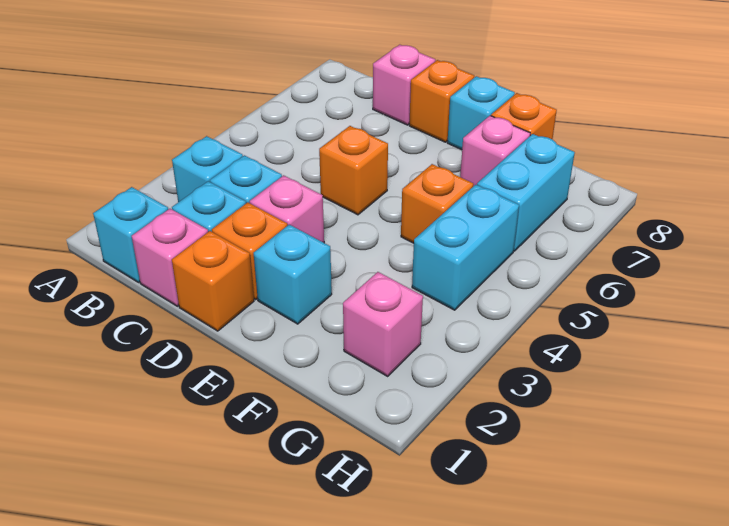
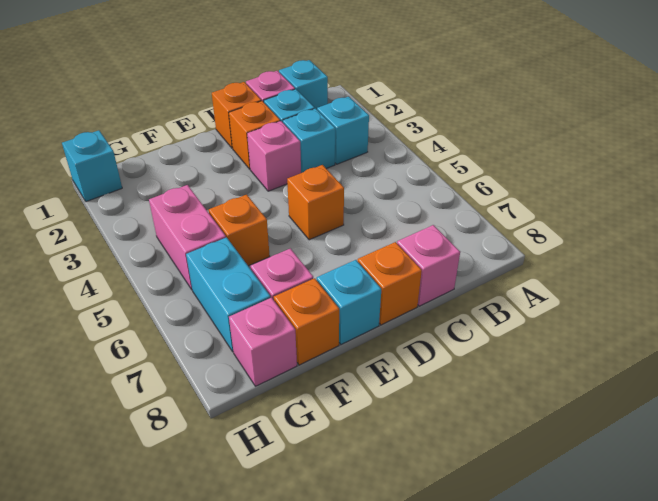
cyan brick E2 level 1 -> cyan brick H1 level 1
pink brick G2 level 1 -> pink brick G8 level 1
cyan brick G4:G5 level 1 -> pink brick G4:G5 level 1

